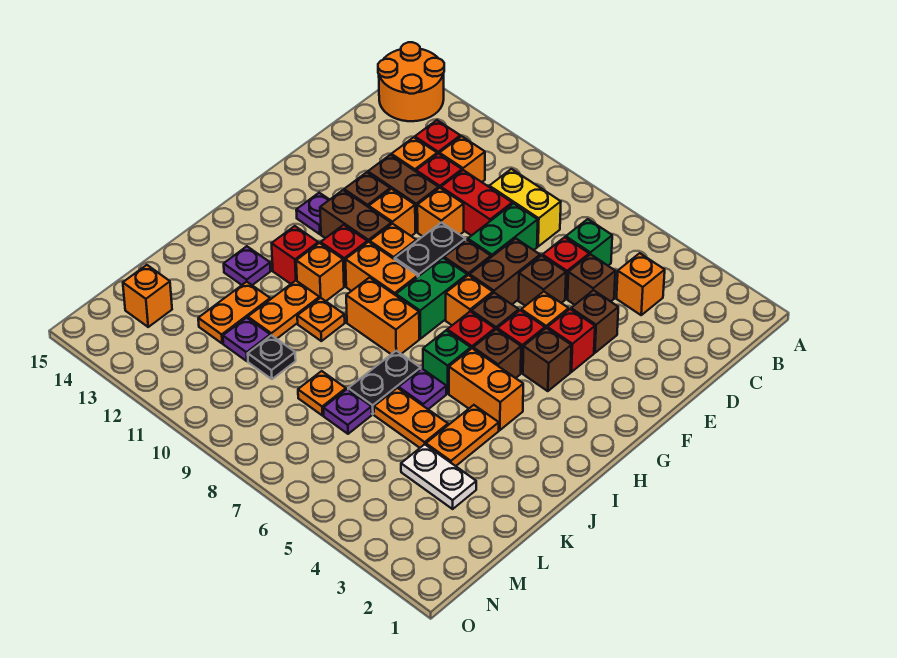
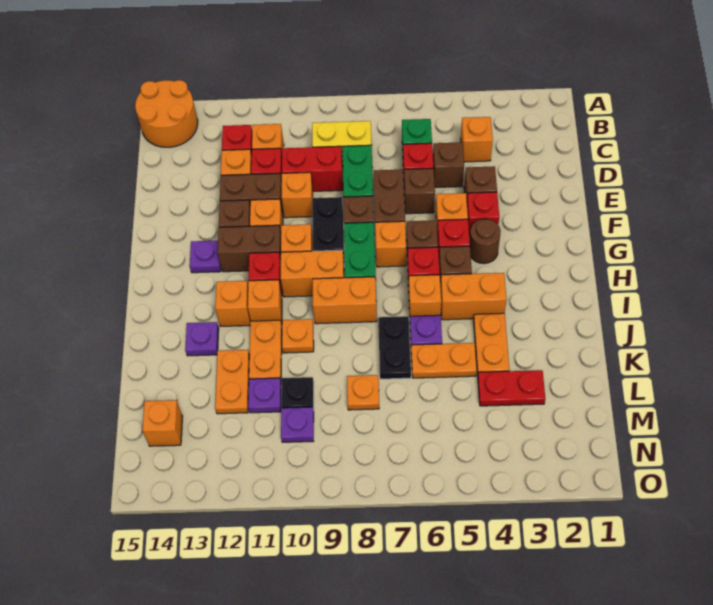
brown brick G4 level 1 -> brown round brick G4 level 1
green brick I6 level 1 -> orange brick I6 level 1
red brick I12 level 1 -> orange brick I12 level 1
white plate L3:L4 level 1 -> red plate L3:L4 level 1
purple plate L7 level 1 -> purple plate M10 level 1

